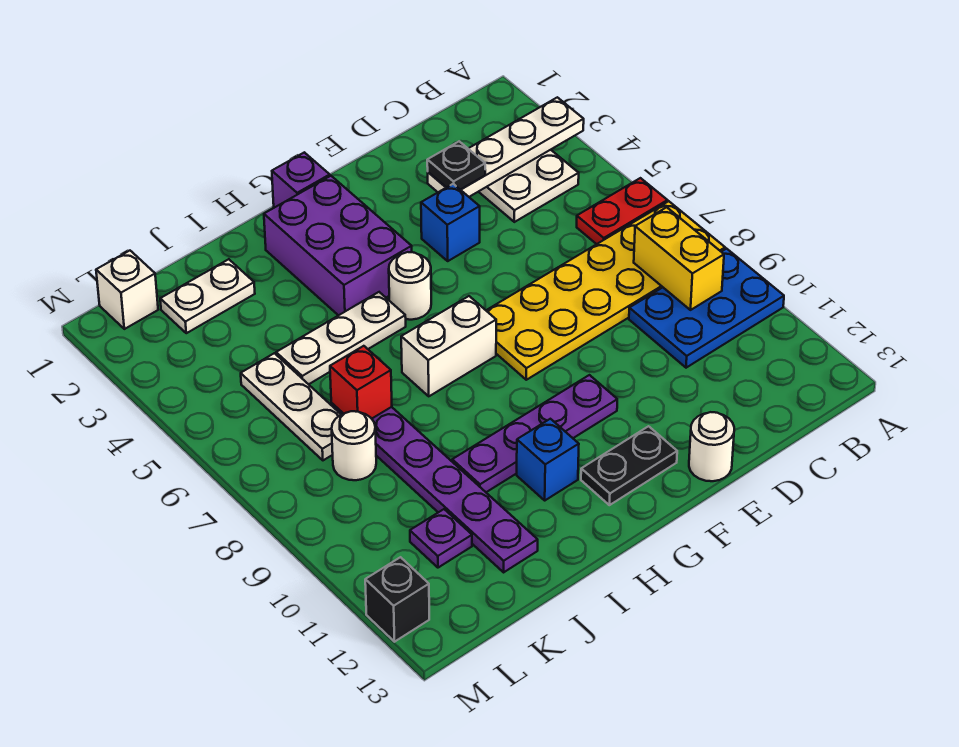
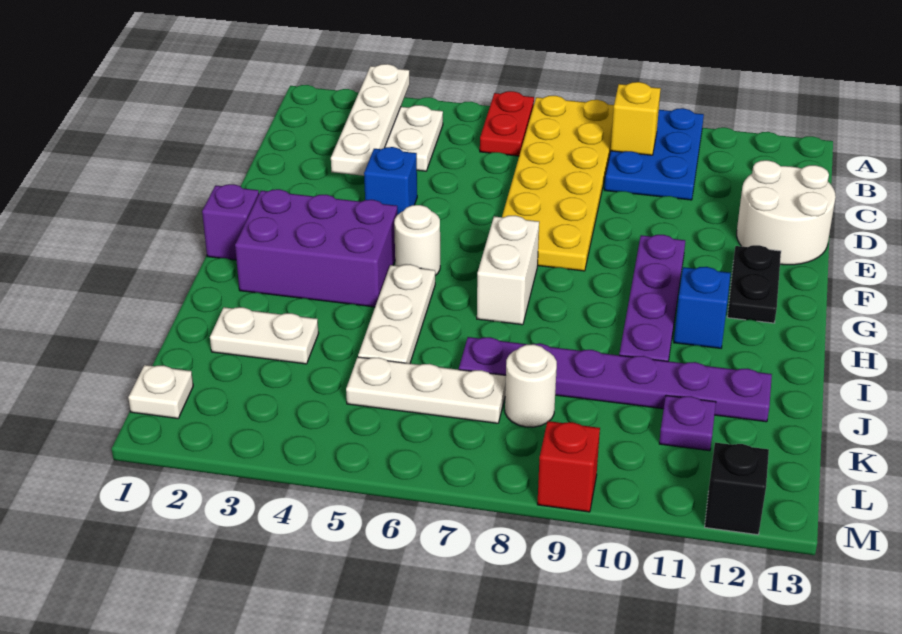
yellow brick B8:B9 level 2 -> yellow brick B9 level 2
black plate D3 level 3 -> none
white round brick E13 level 1 -> white round brick D12:E13 level 1
white plate J2:K2 level 1 -> white plate J2:J3 level 1
red brick J7 level 2 -> red brick M9 level 1
white brick L1 level 1 -> white plate L1 level 1

